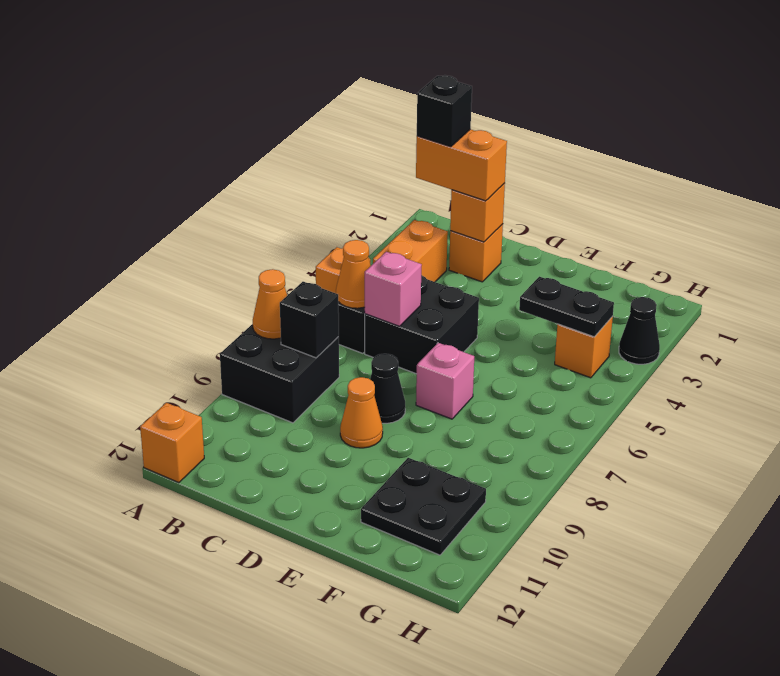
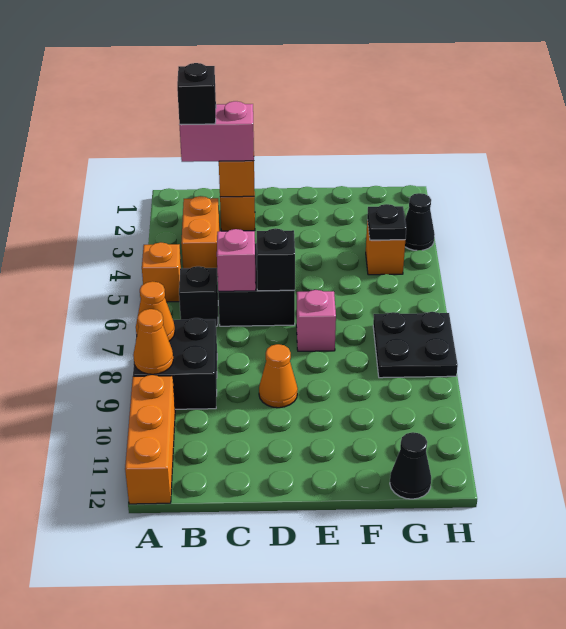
orange brick A12 level 1 -> orange brick A10:A12 level 1
orange brick B2:C2 level 3 -> pink brick B2:C2 level 3
orange cone B6 level 2 -> orange cone A9 level 2
black brick B8 level 2 -> black brick D6 level 2
black cone D8 level 1 -> black cone G12 level 1
black plate F4:G4 level 2 -> black plate G4 level 2
black plate F10:G11 level 1 -> black plate G7:H8 level 1

